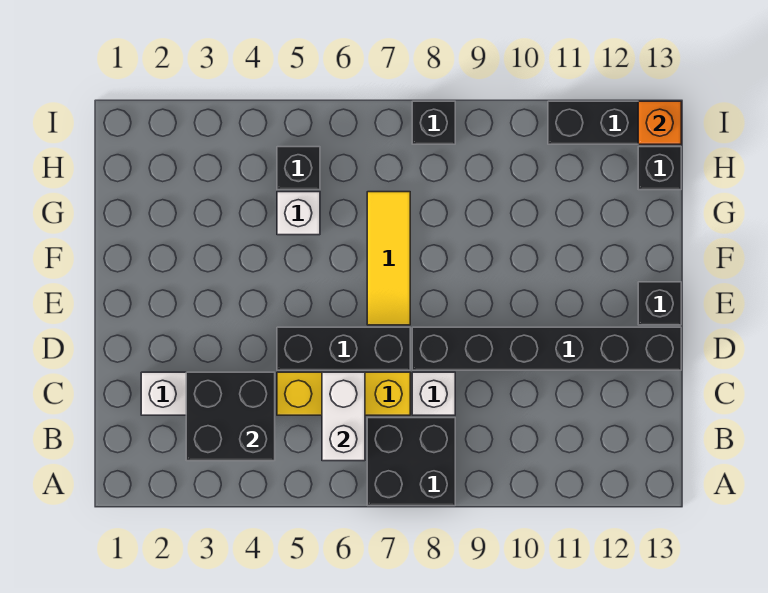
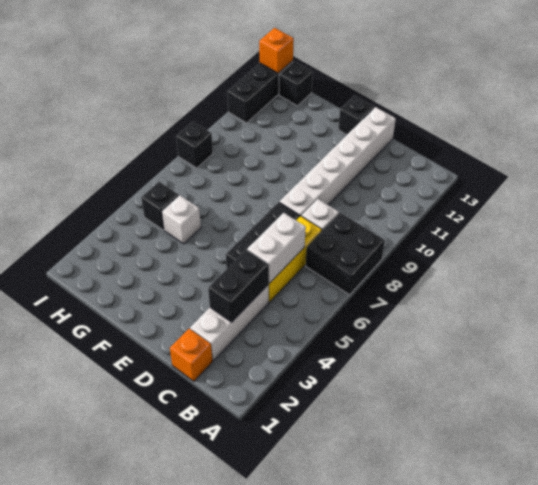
black brick B3:C4 level 2 -> black brick C3:C4 level 2
white brick B6:C6 level 2 -> white brick C5:C6 level 2
none -> orange brick C1 level 1
black brick D8:D13 level 1 -> white brick D8:D13 level 1
yellow tile E7:G7 level 1 -> none

